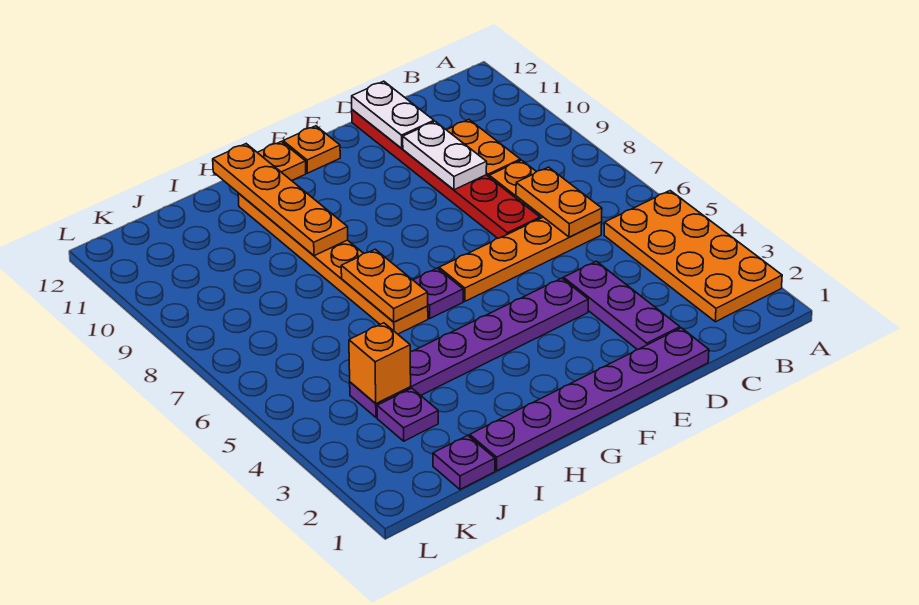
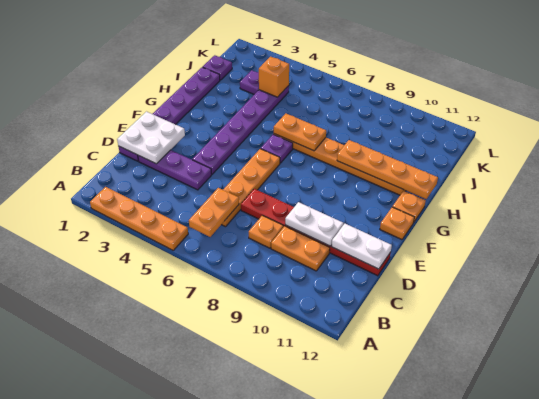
orange plate A2:B5 level 1 -> orange plate A2:A5 level 1
orange plate C6:C7 level 2 -> orange plate B6:C6 level 2
none -> white plate D1:E2 level 2

